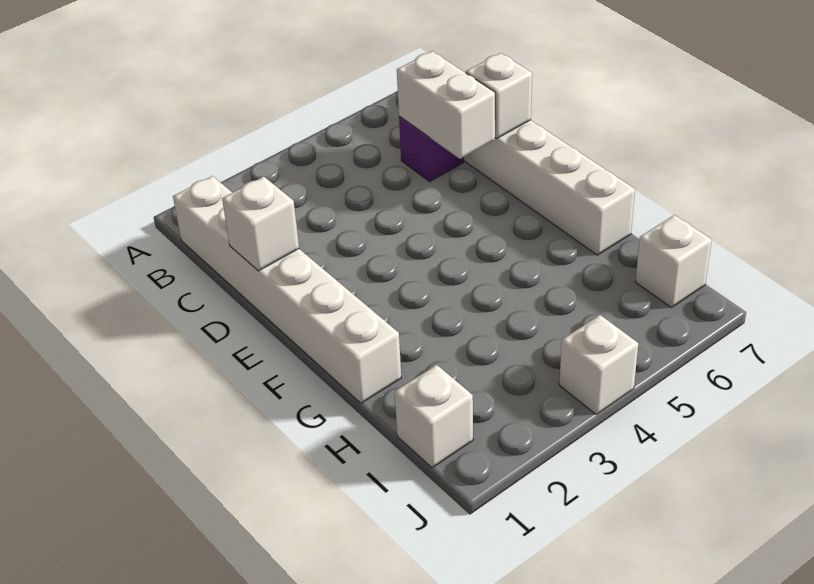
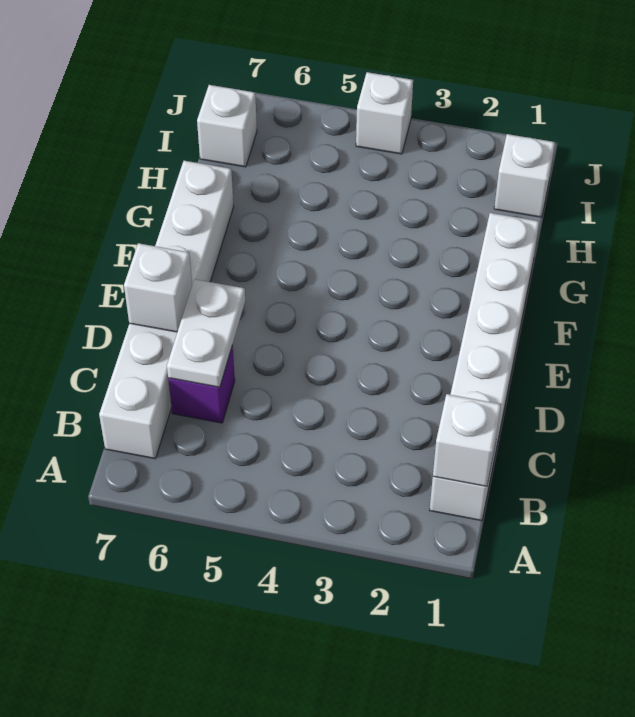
white brick C6:D6 level 2 -> white plate C6:D6 level 2
white brick D1 level 2 -> white brick B1 level 2

